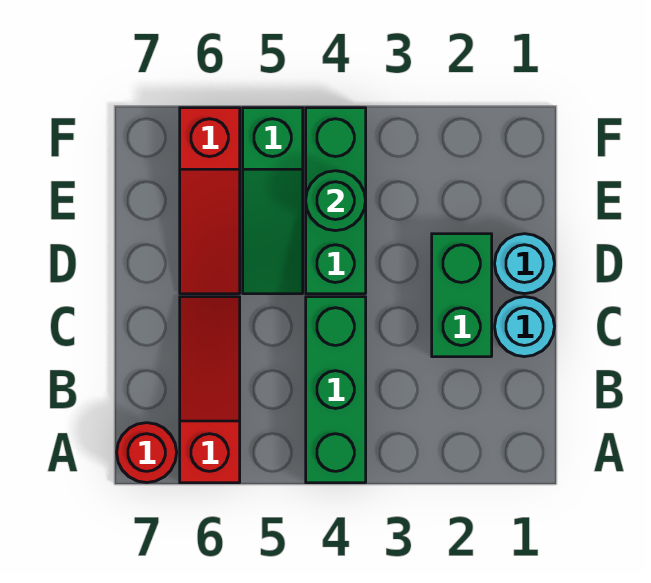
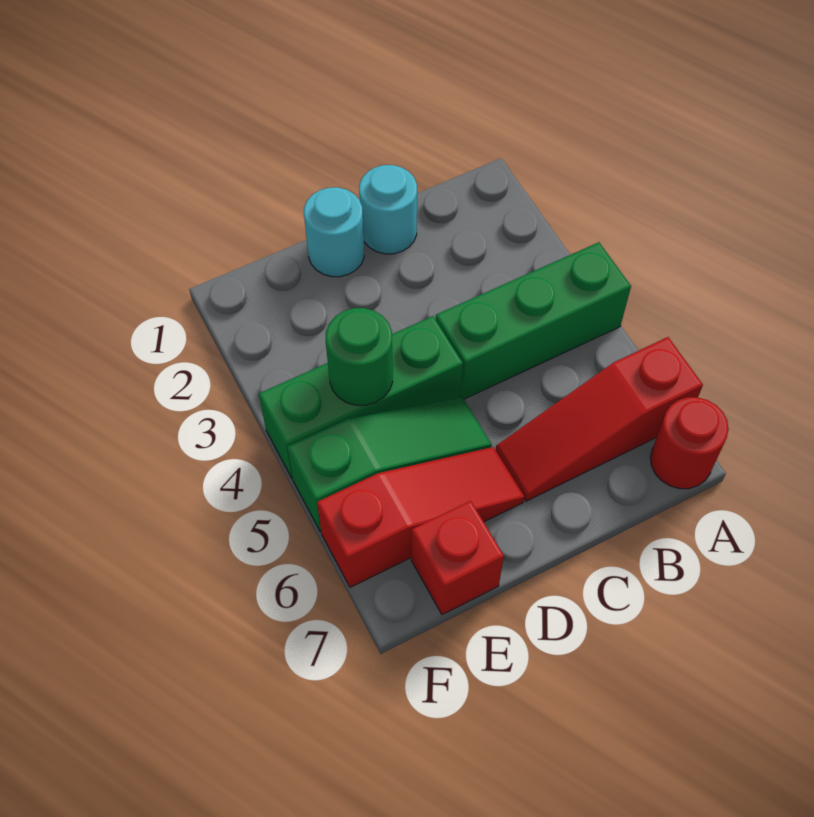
green brick C2:D2 level 1 -> none
none -> red brick E7 level 1

